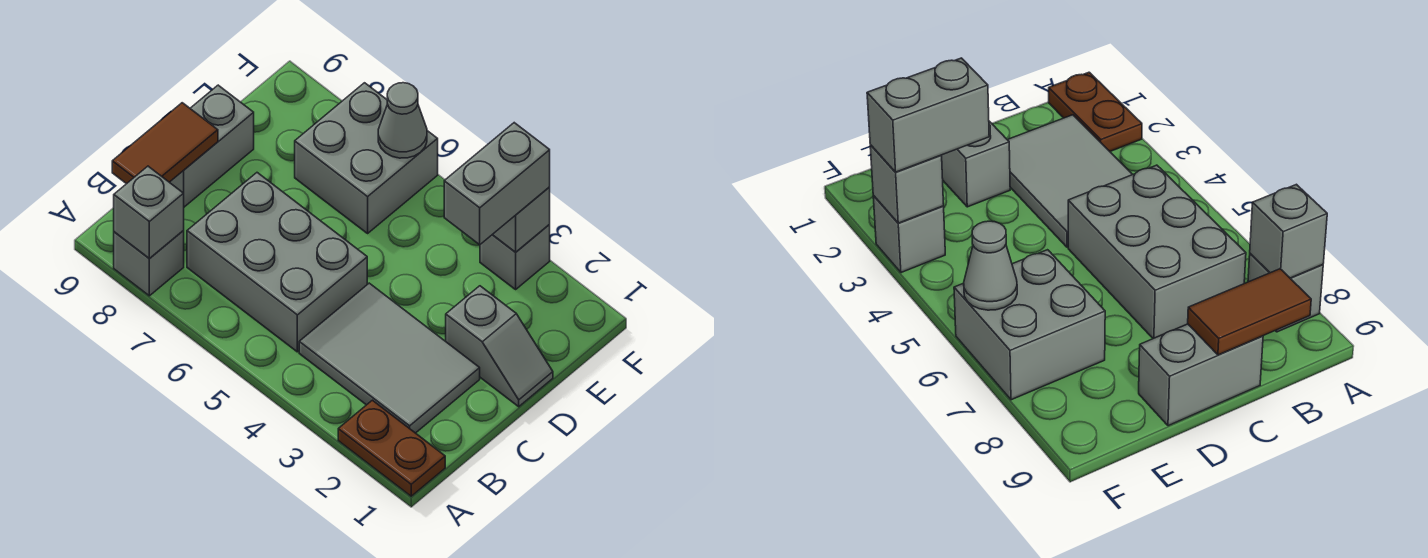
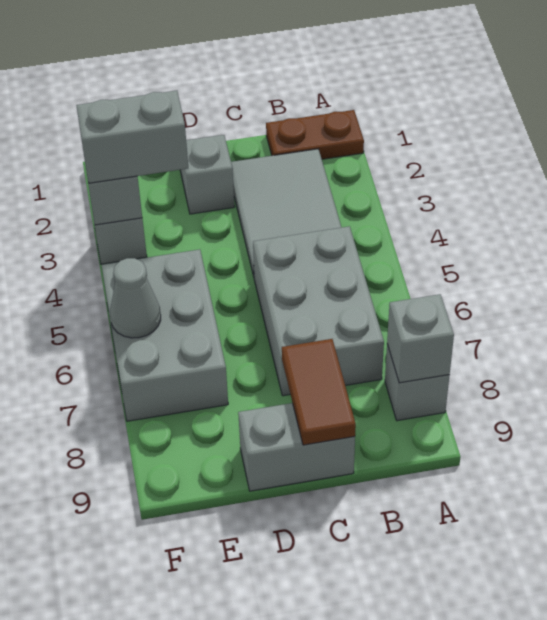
brown plate A1:A2 level 1 -> brown plate A1:B1 level 1
brown tile B9:C9 level 2 -> brown tile C8:C9 level 2
grey brick E6:F7 level 1 -> grey brick E5:F7 level 1

